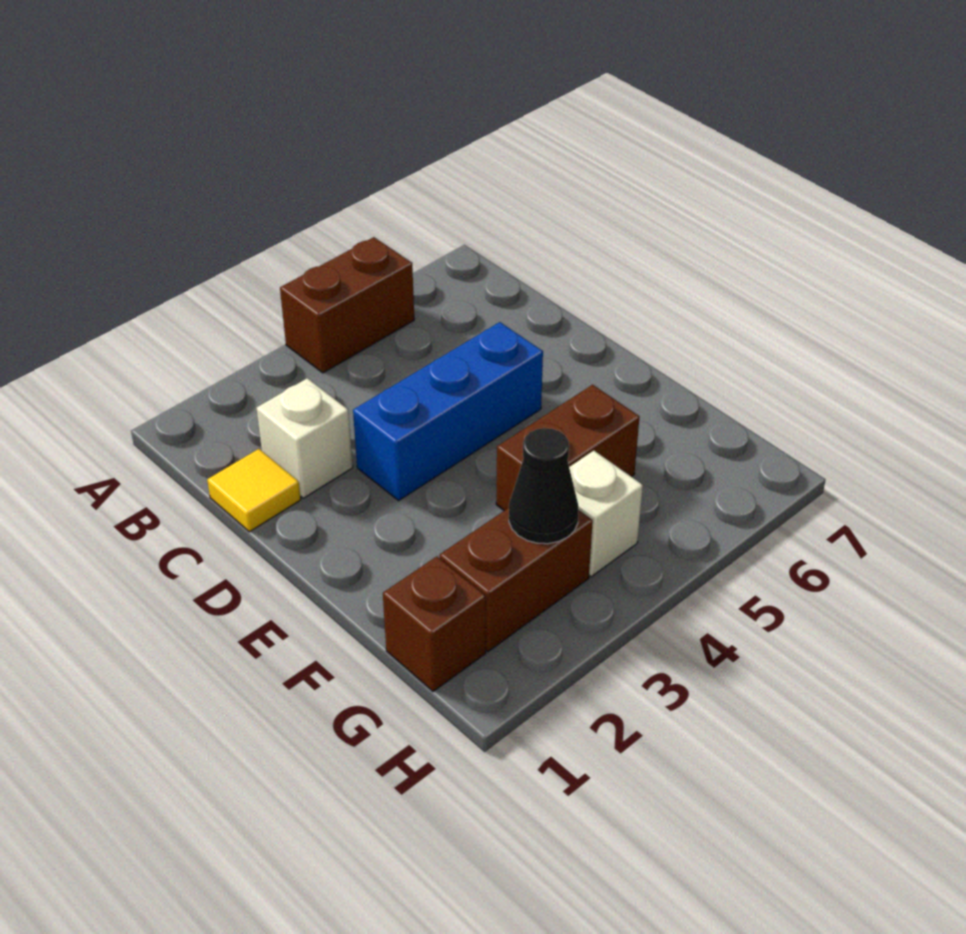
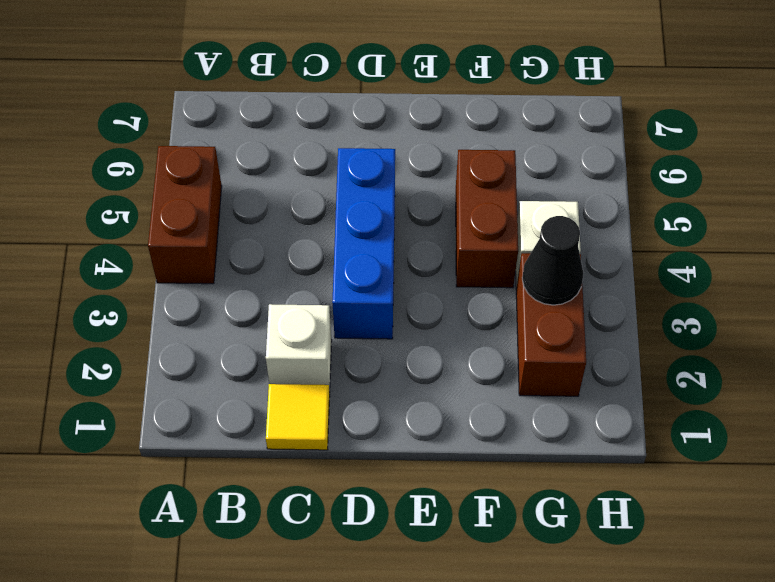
brown brick G1 level 1 -> none

